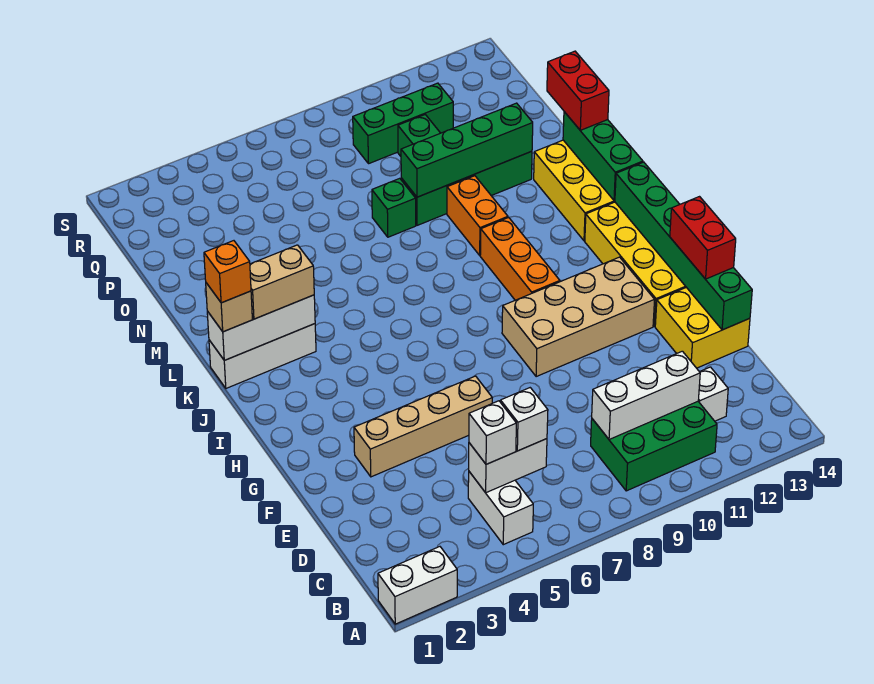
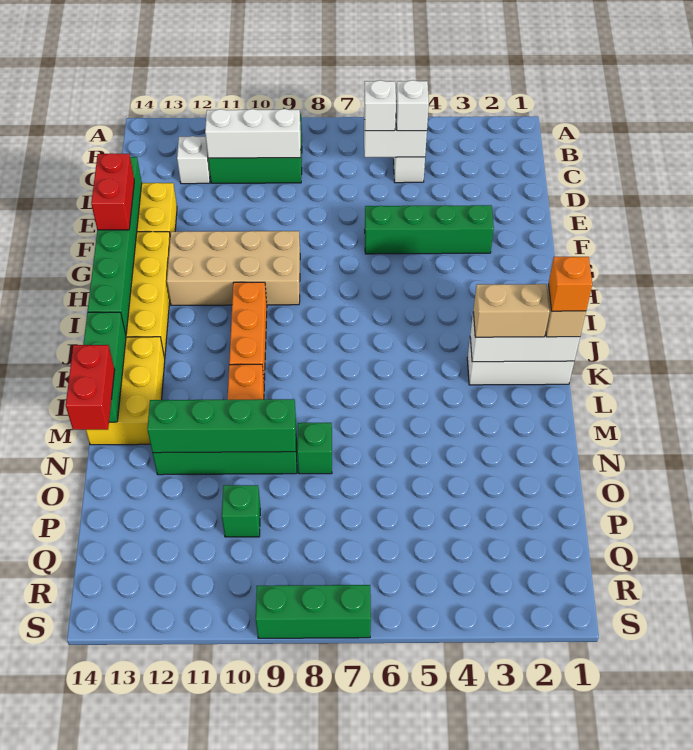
white brick A1:A2 level 1 -> none
tan brick F3:F6 level 1 -> green brick F3:F6 level 1
green brick Q9:Q11 level 1 -> green brick S7:S9 level 1

